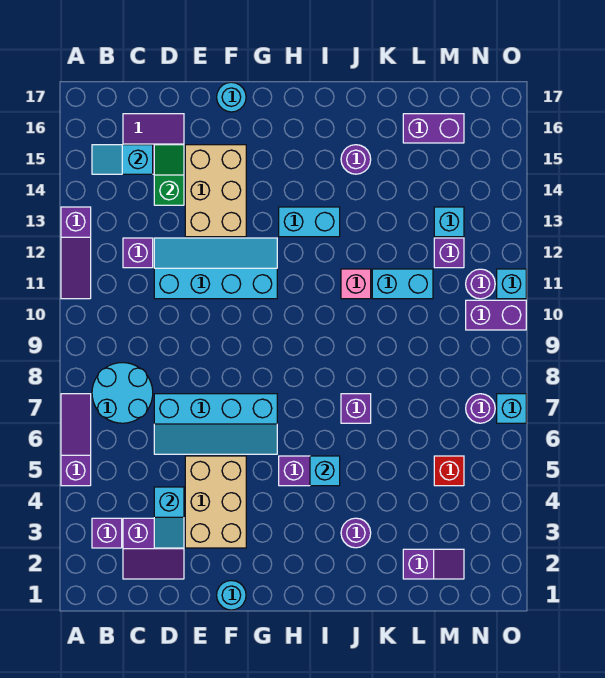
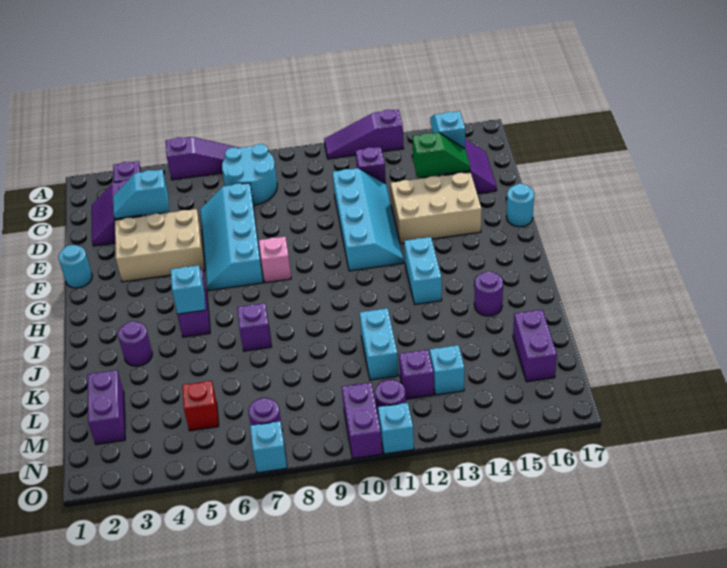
pink brick J11 level 1 -> pink brick G8 level 1
purple slope L2:M2 level 1 top L -> purple brick L2:M2 level 1

